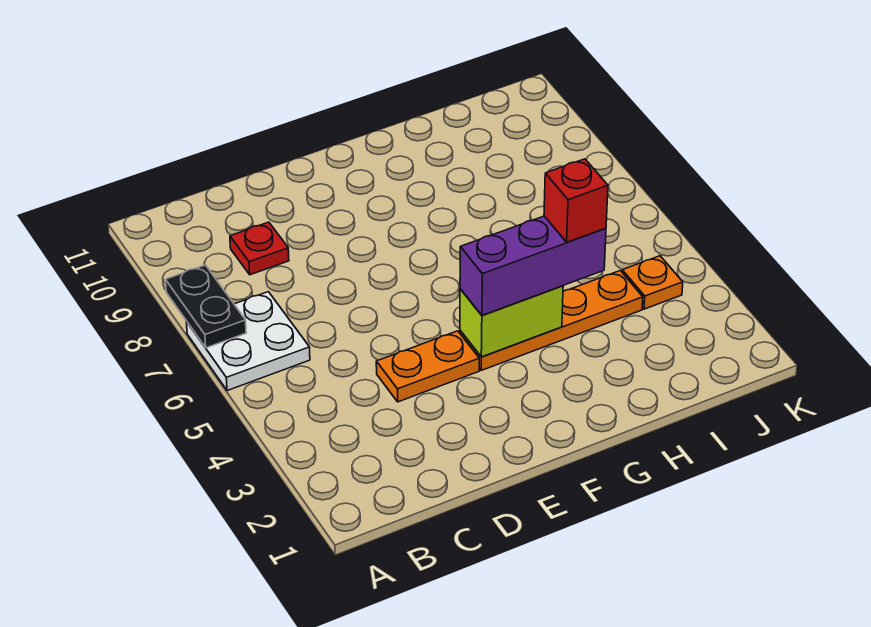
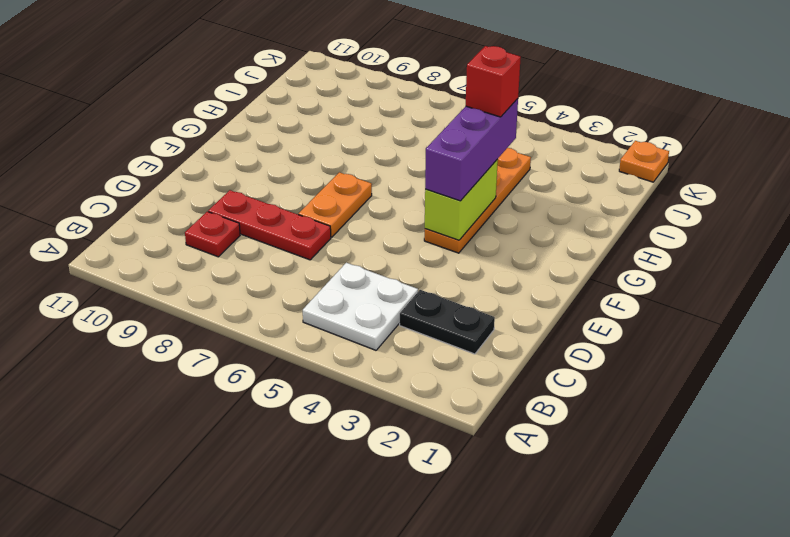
white plate A6:B7 level 1 -> white plate B4:C5 level 1
black plate A7:A8 level 2 -> black plate C2:C3 level 1
orange plate D4:E4 level 1 -> orange plate E7:F7 level 1
none -> red plate D7:D9 level 1
orange plate J4 level 1 -> orange plate K1 level 1

